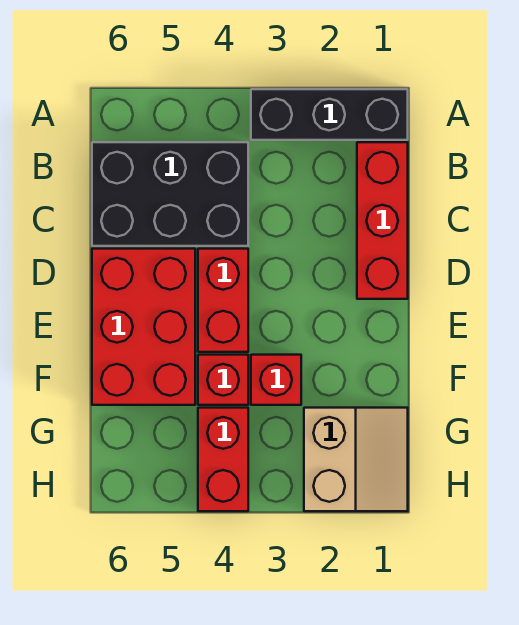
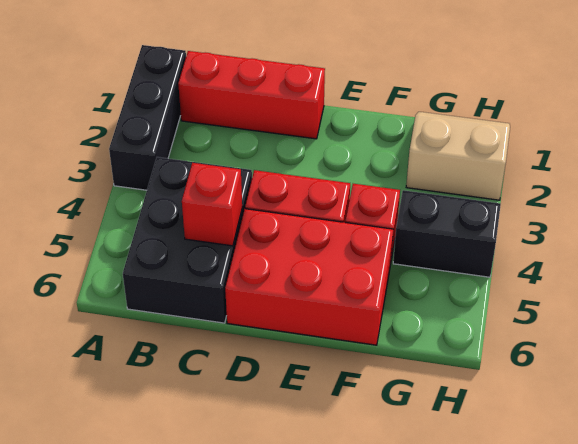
red brick F3 level 1 -> red brick C5 level 2
red brick G4:H4 level 1 -> black brick G4:H4 level 1

